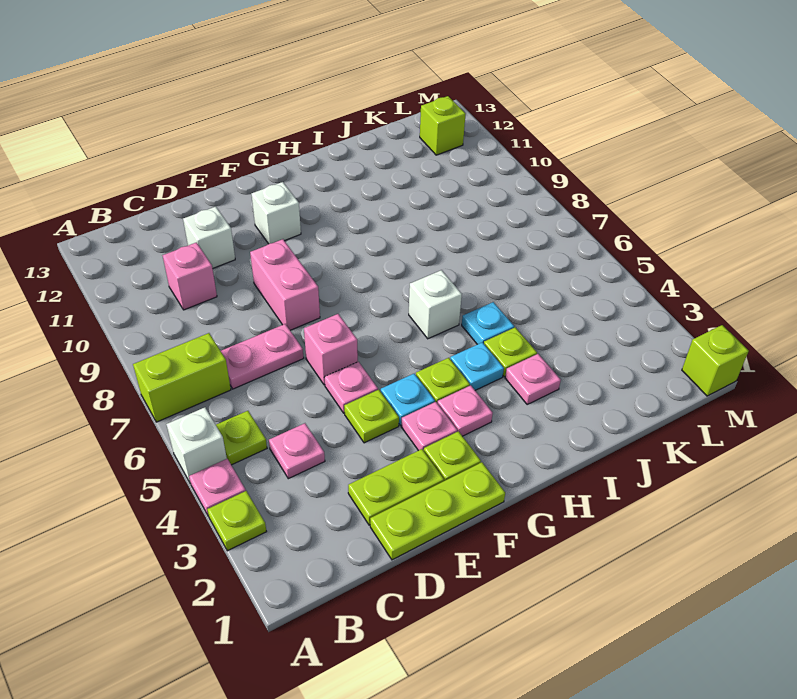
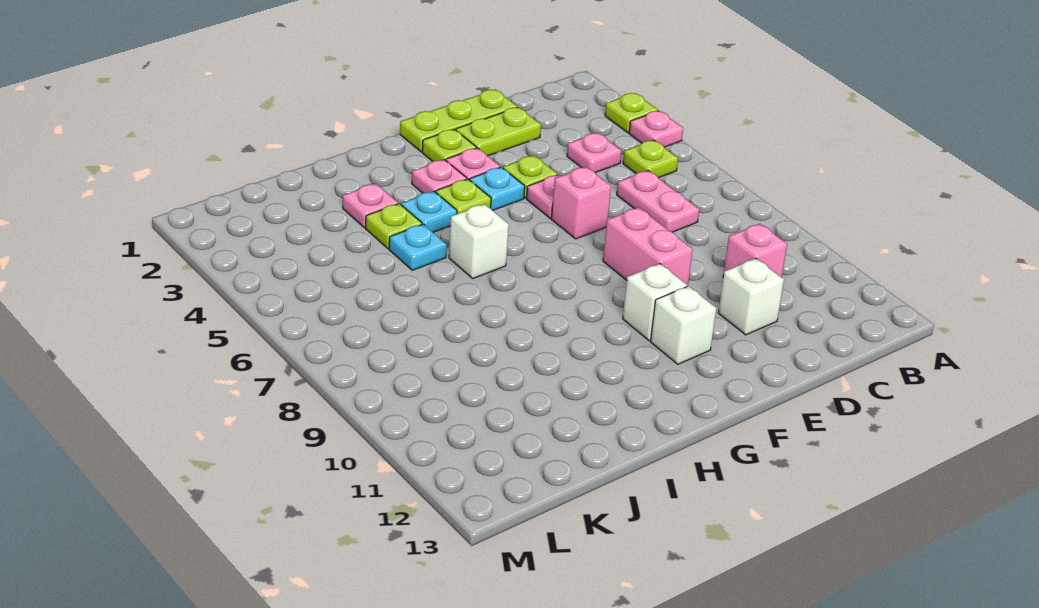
white brick A5 level 1 -> white brick F10 level 1
lime brick A7:B7 level 1 -> none
pink plate C7:D7 level 1 -> pink plate C6:C7 level 1
lime brick L12 level 1 -> none
lime brick M1 level 1 -> none

